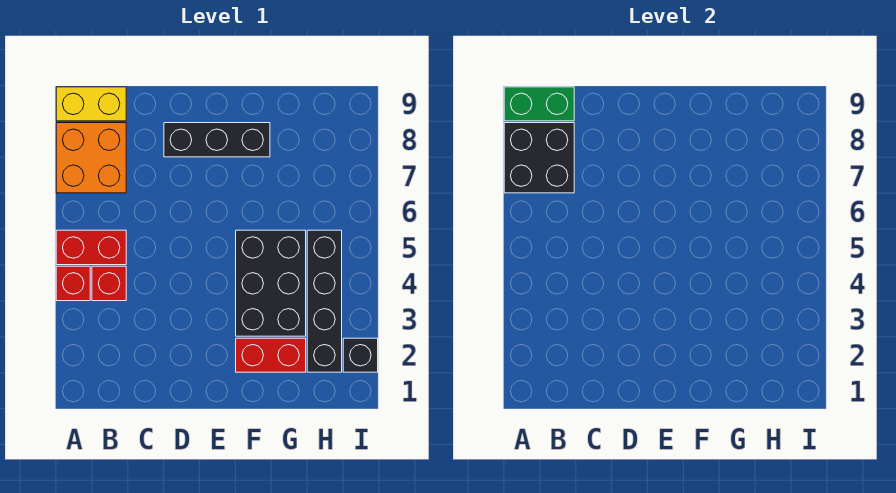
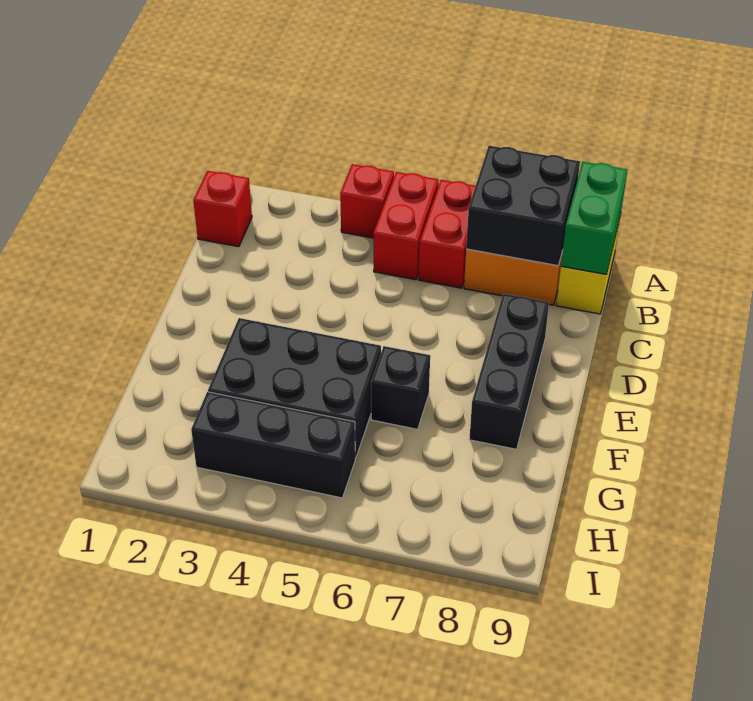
red brick B4 level 1 -> red brick B1 level 1
red brick F2:G2 level 1 -> red brick A6:B6 level 1
black brick H2:H5 level 1 -> black brick H3:H5 level 1
black brick I2 level 1 -> black brick F6 level 1

